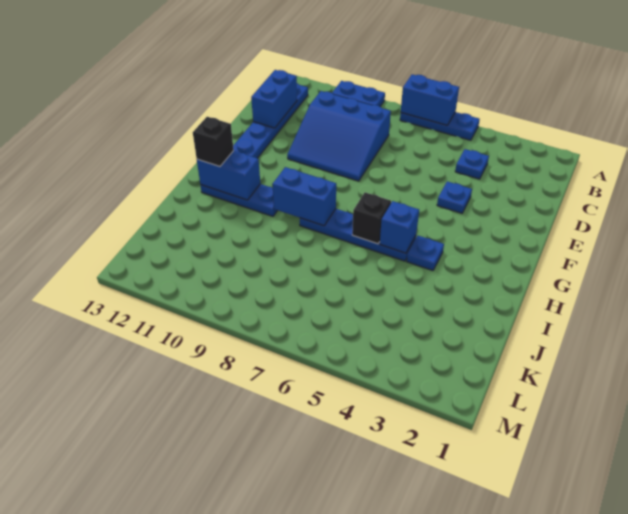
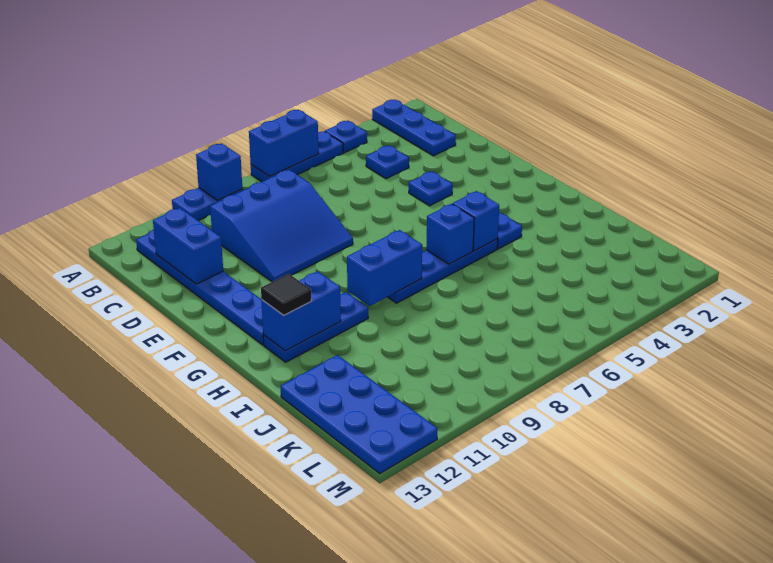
none -> blue plate A2:C2 level 1
none -> blue plate A4 level 1
none -> blue brick A9 level 2
black brick H6 level 2 -> blue brick H6 level 2
black brick H12 level 3 -> black tile H12 level 3
none -> blue plate J12:M13 level 1

